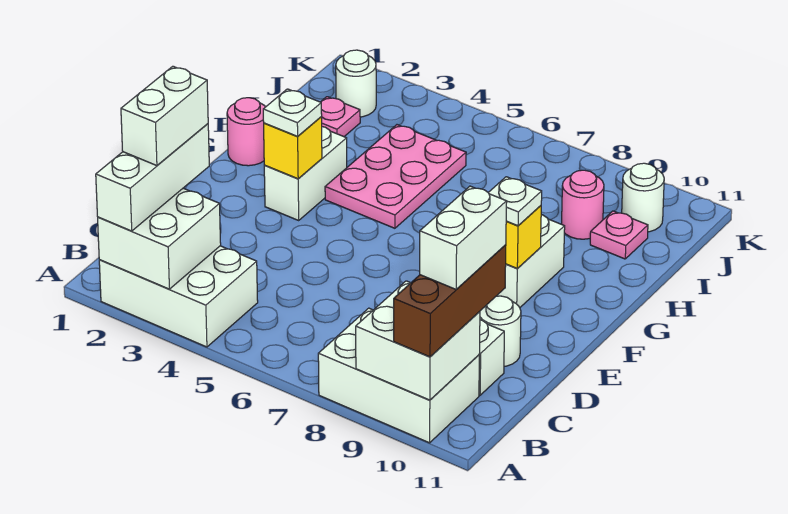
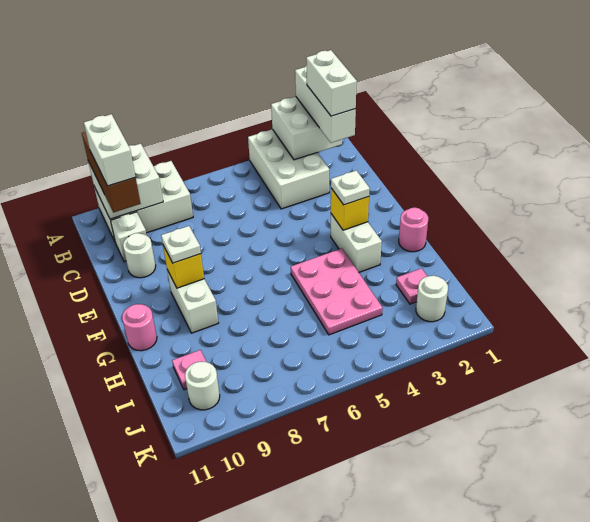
white brick A2:B4 level 1 -> white brick A3:C4 level 1
pink round brick I9 level 1 -> pink round brick G11 level 1

